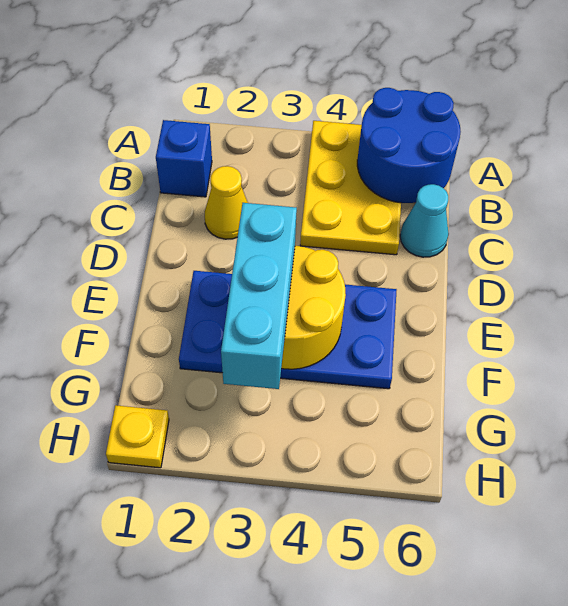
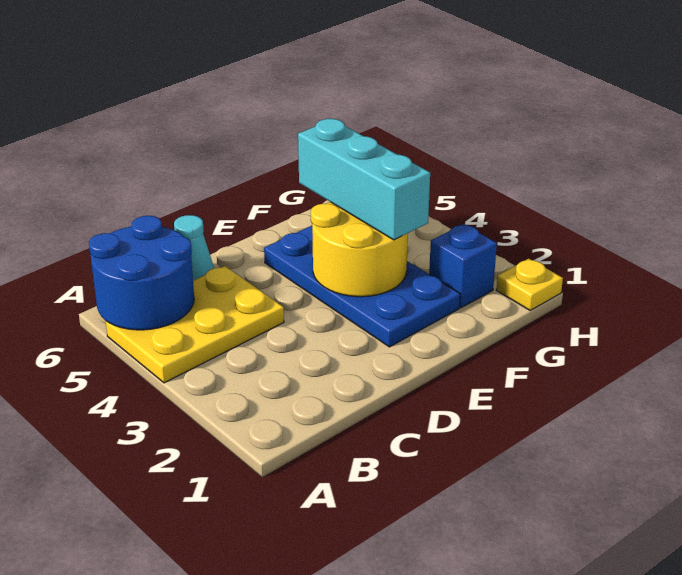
blue brick B1 level 1 -> blue brick G2 level 1
yellow cone C2 level 1 -> none
cyan brick E3:G3 level 3 -> cyan brick F3:F5 level 3

